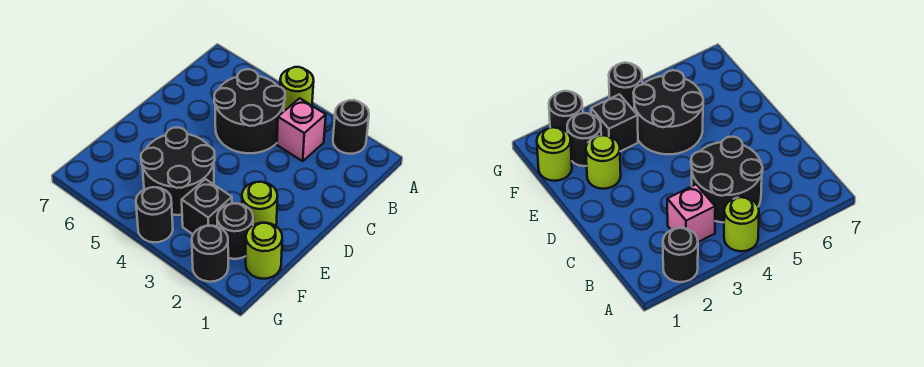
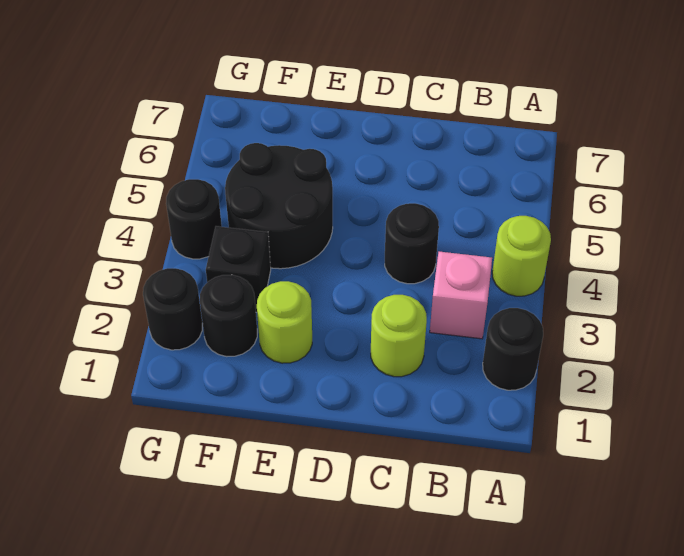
black round brick B4:C5 level 1 -> black round brick C4 level 1
lime round brick F1 level 1 -> lime round brick C2 level 1

